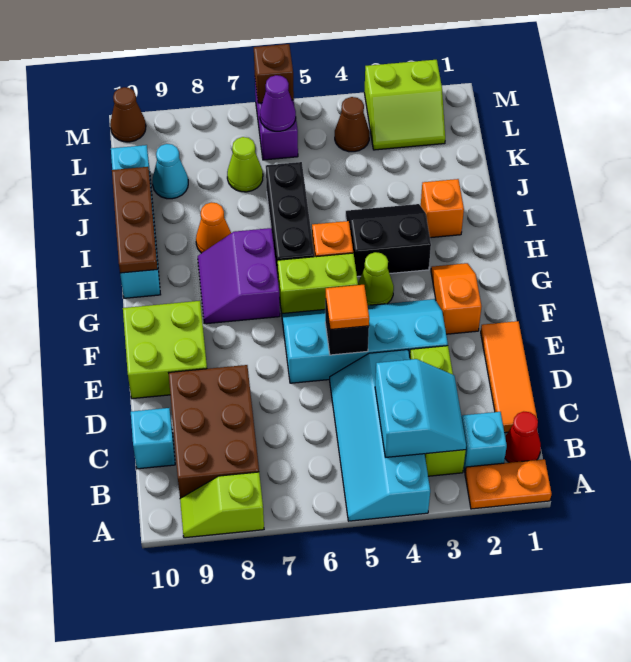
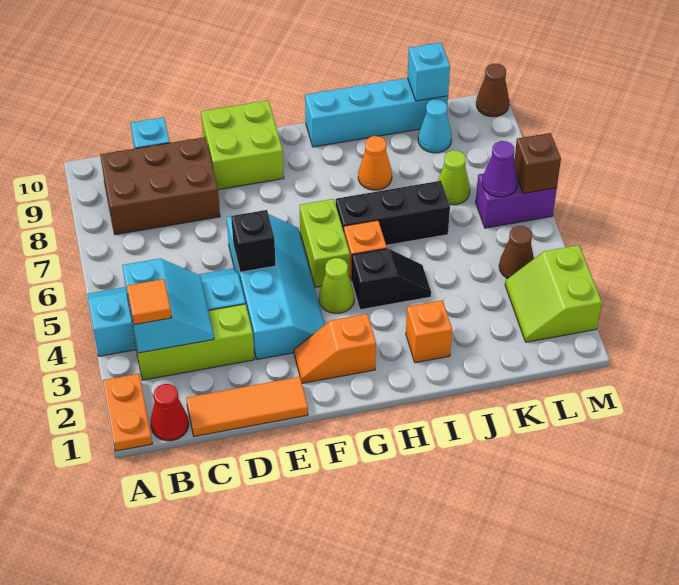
lime slope A8:A9 level 1 top 8 -> none
cyan brick B2 level 1 -> cyan brick K10 level 2
cyan slope B3:C4 level 2 top 4 -> cyan slope B3:C4 level 2 top B
orange tile E5 level 3 -> orange tile B3 level 3
orange slope F2:G2 level 1 top F -> orange slope F2:G2 level 1 top G
purple slope G7:H8 level 1 top 7 -> none
black slope H3:I4 level 1 top H -> black slope H4:I4 level 1 top H
brown plate H10:J10 level 2 -> none

